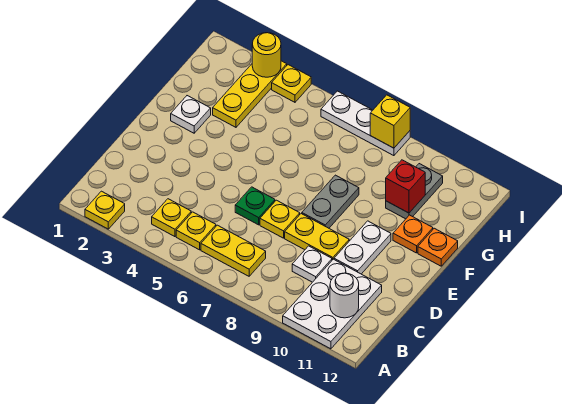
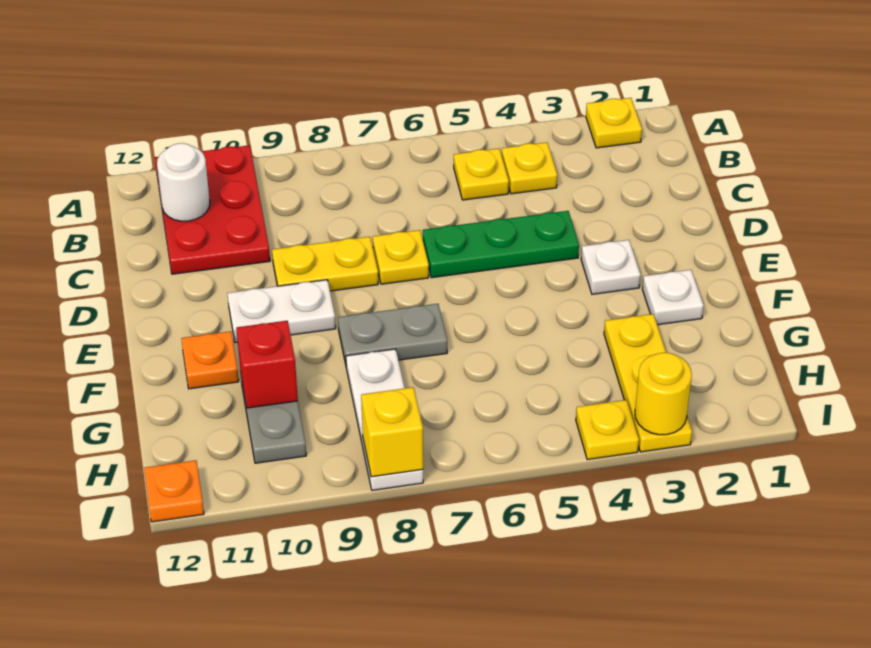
white plate A10:C11 level 1 -> red plate A10:C11 level 1
yellow plate B6:B7 level 1 -> none
white plate C9 level 1 -> white plate E3 level 1
green plate D6 level 1 -> green plate D4:D6 level 1
white plate D10:E10 level 1 -> white plate E9:E10 level 1
grey plate E8:F8 level 1 -> grey plate F7:F8 level 1
orange plate F12 level 1 -> orange plate I12 level 1
white plate I6:I8 level 1 -> white plate G8:I8 level 1

